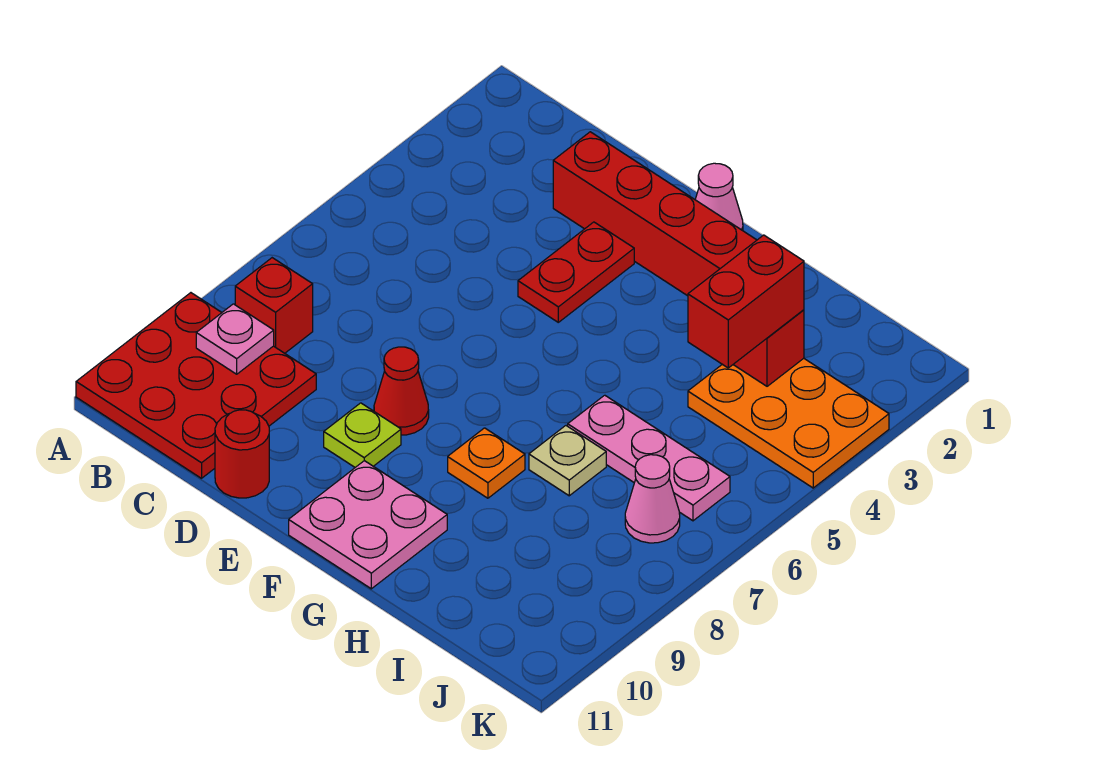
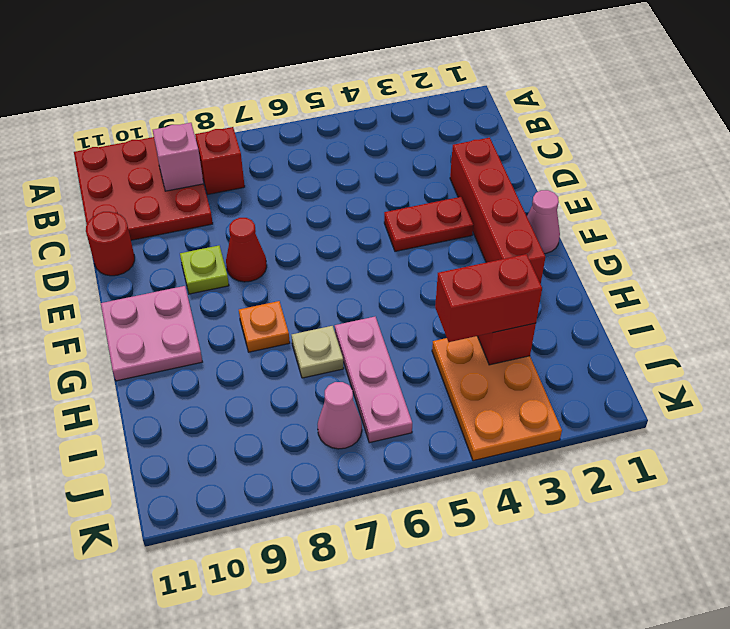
pink plate B9 level 2 -> pink brick B9 level 2

